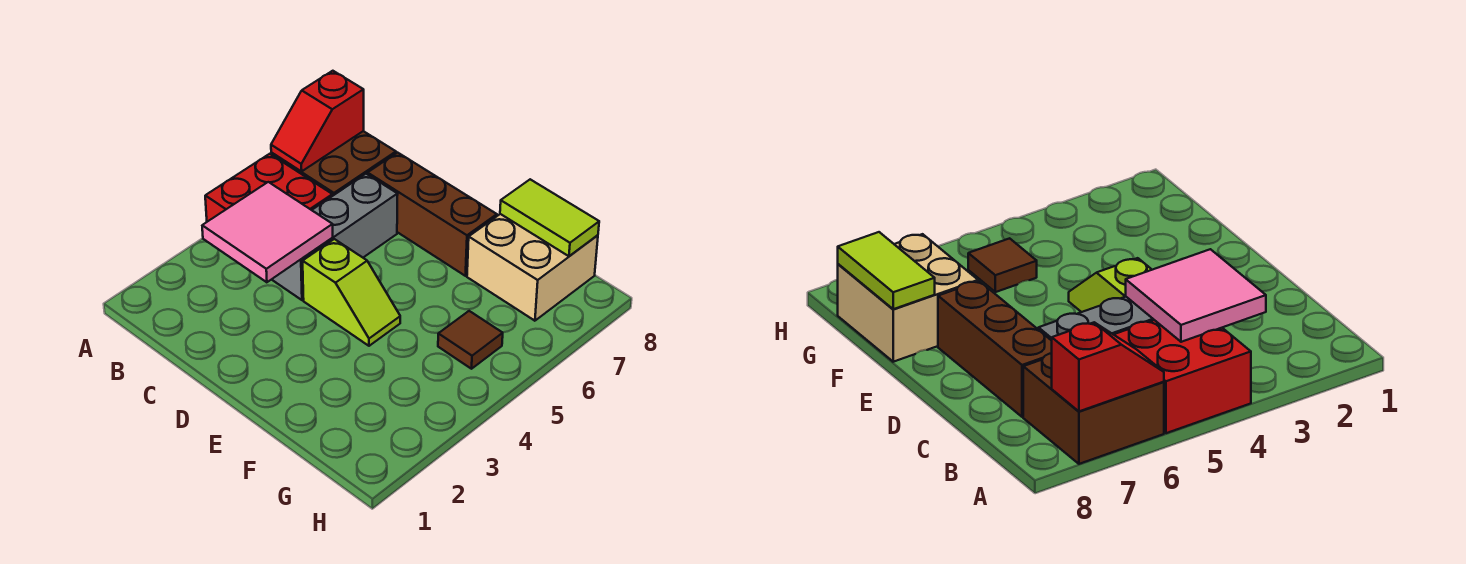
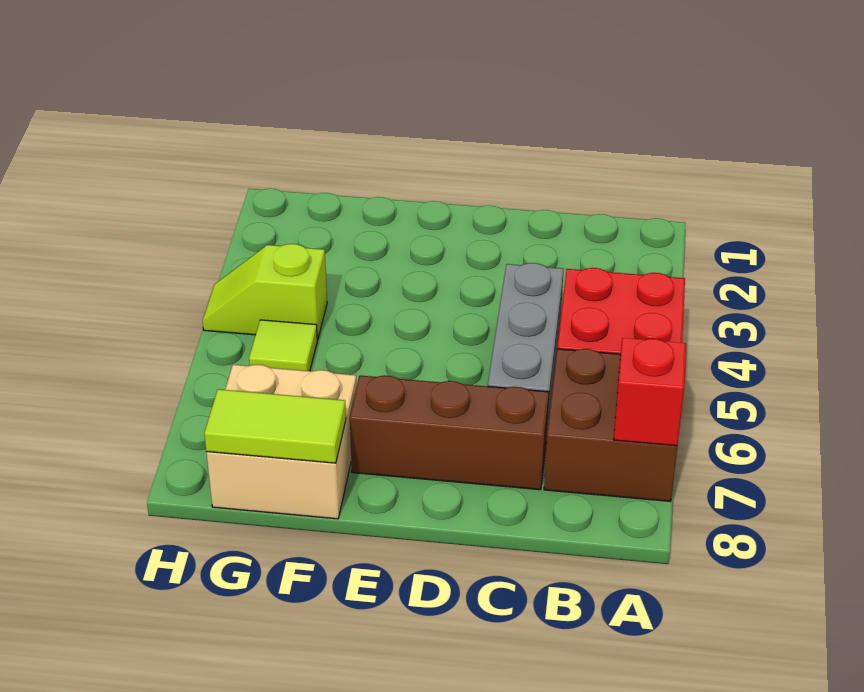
pink tile B3:C4 level 2 -> none
lime slope D4:E4 level 1 top D -> lime slope G4:H4 level 1 top G
brown tile G5 level 1 -> lime tile G5 level 1

